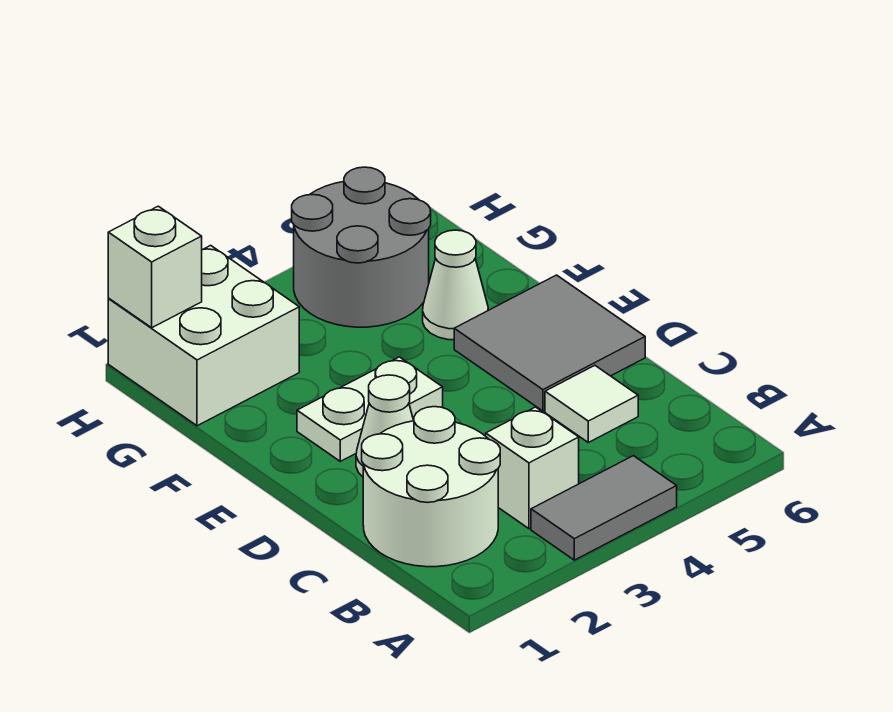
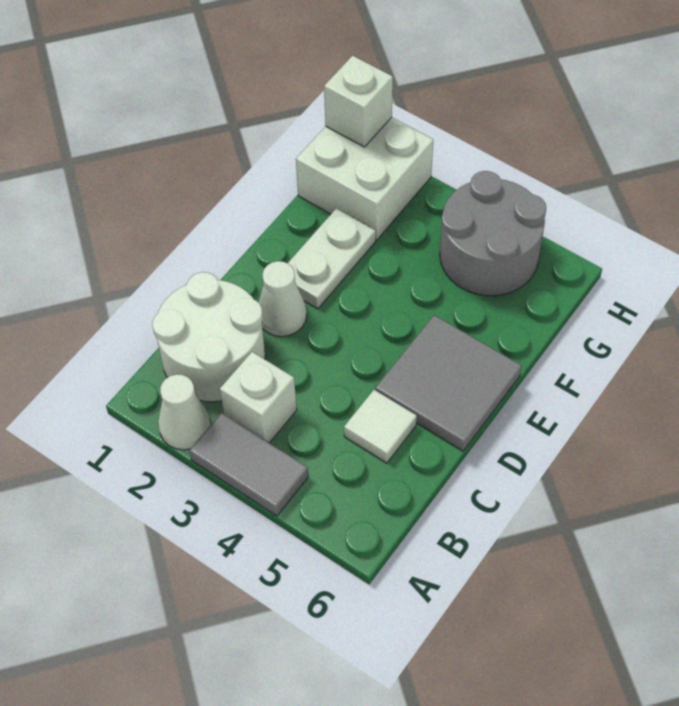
white plate E2:E3 level 1 -> white plate E2:F2 level 1
white cone F5 level 1 -> white cone A2 level 1

